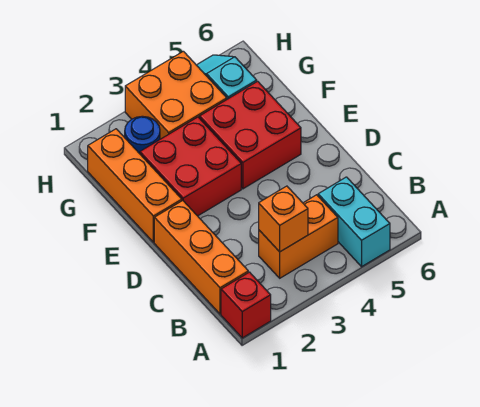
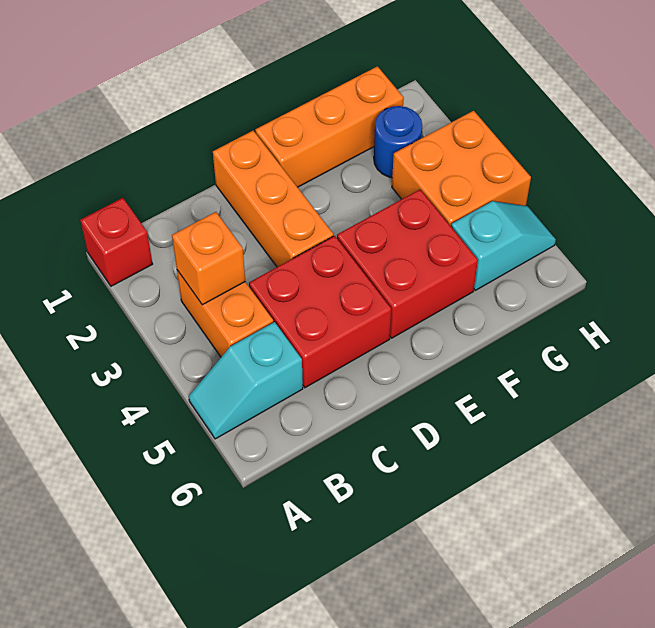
cyan brick A5:B5 level 1 -> cyan slope A5:B5 level 1 top B
orange brick B1:D1 level 1 -> orange brick D1:D3 level 1
red brick E2:F3 level 1 -> red brick C4:D5 level 1

